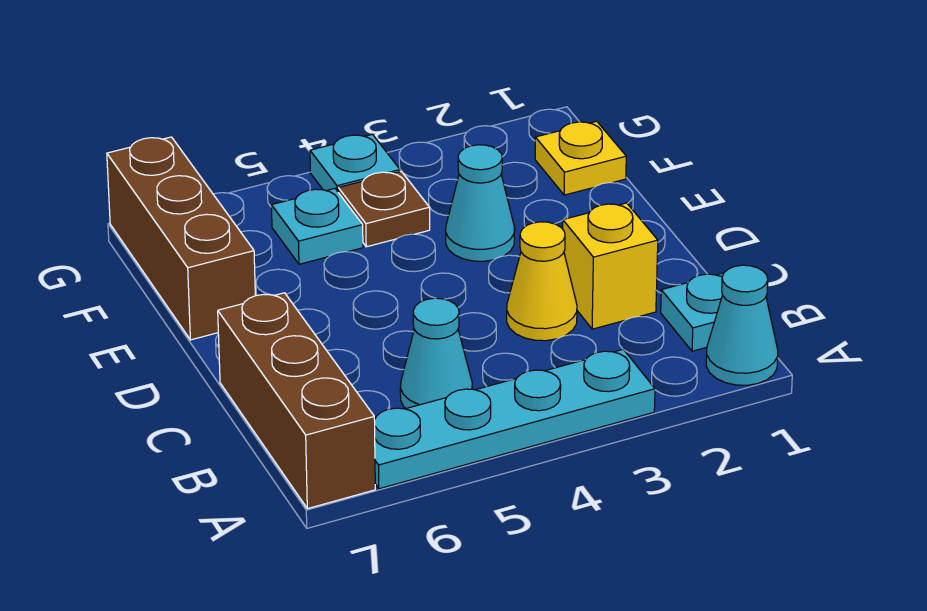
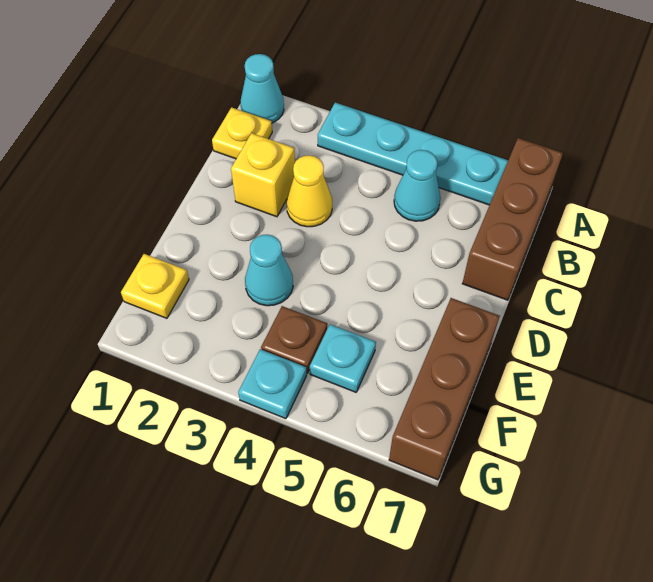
cyan plate B1 level 1 -> yellow plate B1 level 1

